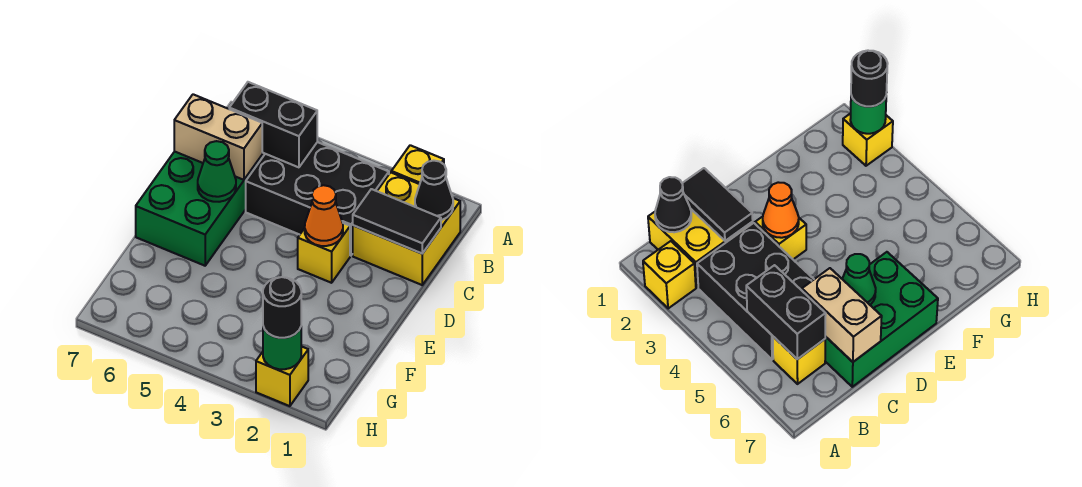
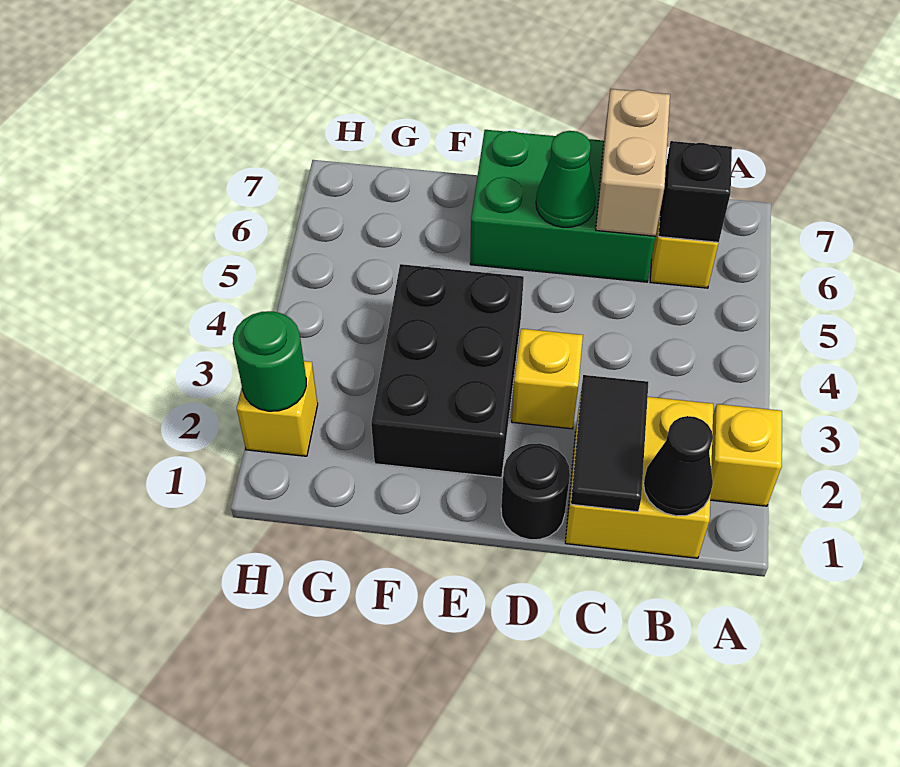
black brick B3:C5 level 1 -> black brick E2:F4 level 1
black brick B5:B6 level 2 -> black brick B6 level 2
orange cone D3 level 2 -> none
black round brick H2 level 3 -> black round brick D1 level 1

